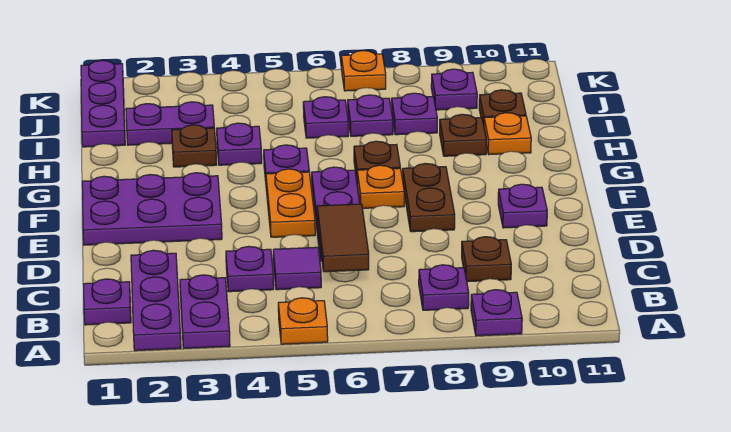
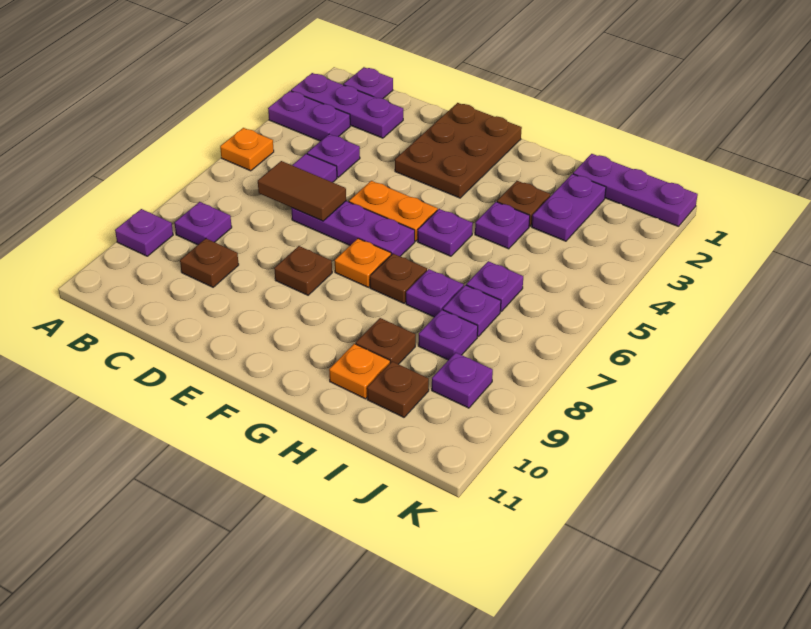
purple plate E1:F3 level 1 -> brown plate E1:F3 level 1
brown plate E8:F8 level 1 -> brown plate E8 level 1
purple plate E10 level 1 -> purple plate H7 level 1
orange plate K7 level 1 -> none

